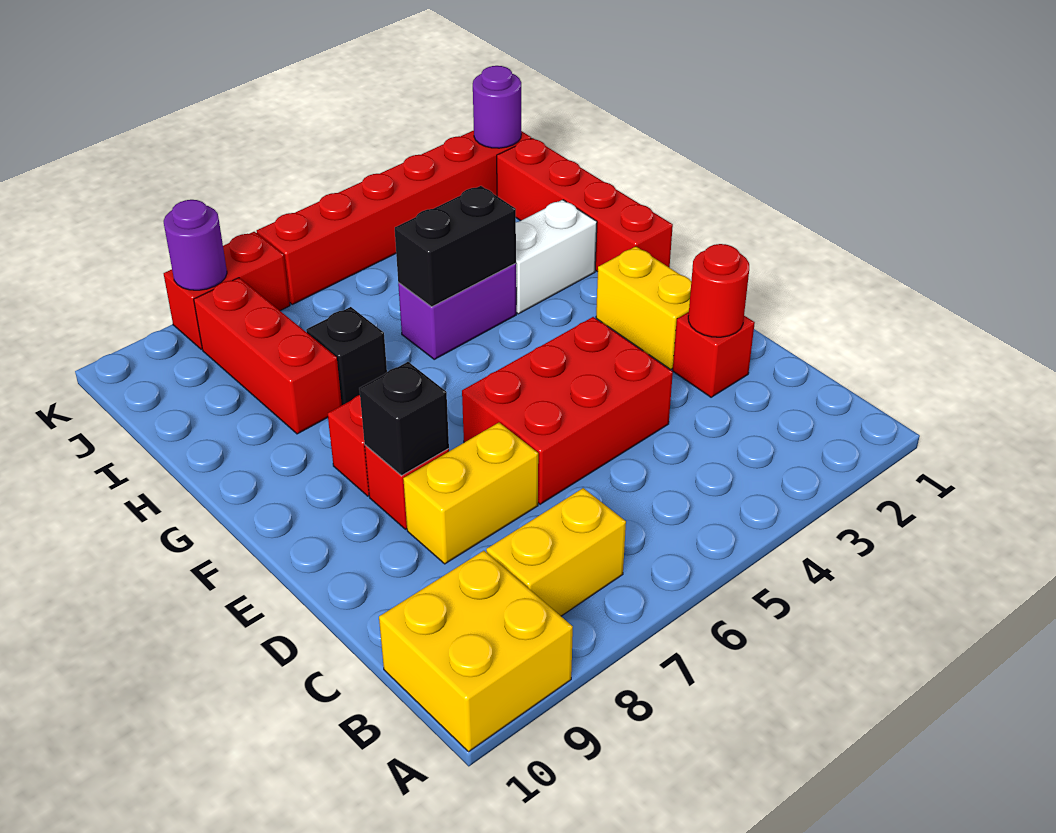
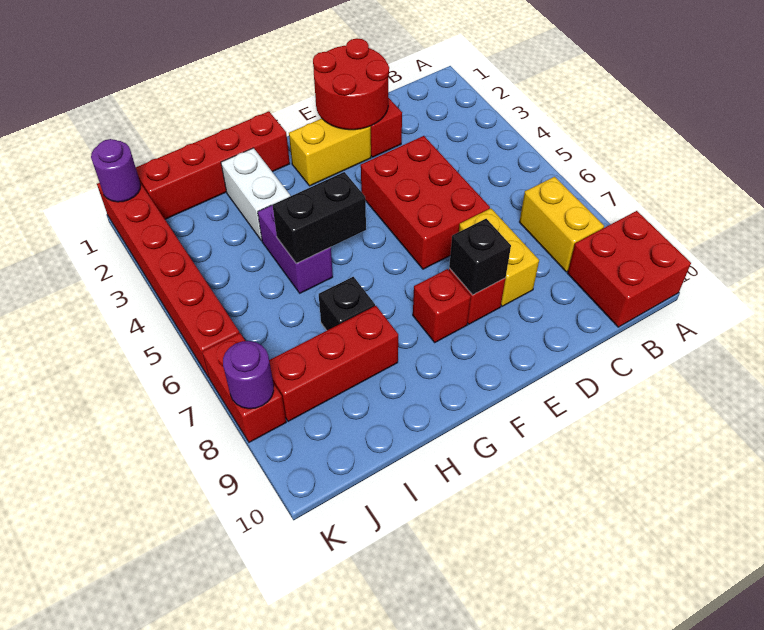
yellow brick A9:B10 level 1 -> red brick A9:B10 level 1
red round brick D2 level 2 -> red round brick D1:E2 level 2
black brick H4:H5 level 2 -> black brick G5:H5 level 2

